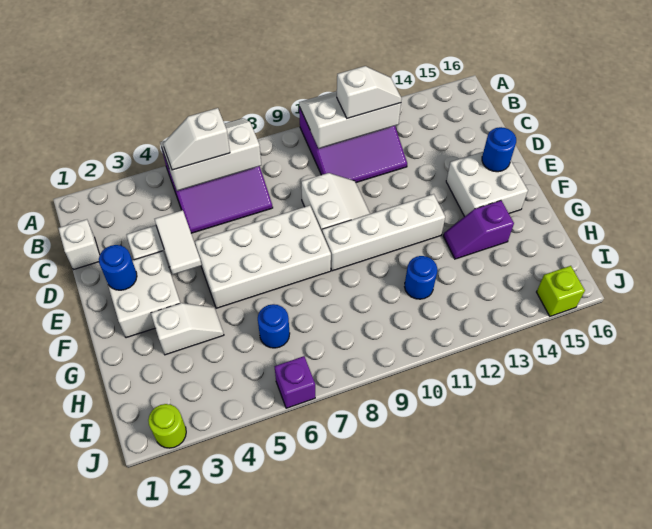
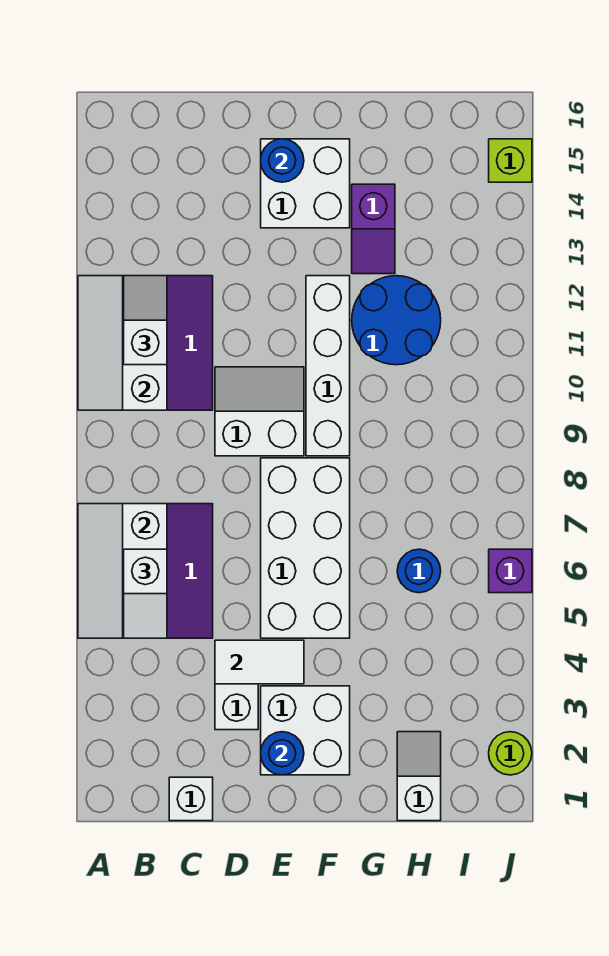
white slope G3:G4 level 1 top 3 -> white slope H1:H2 level 1 top 1
blue round brick H11 level 1 -> blue round brick G11:H12 level 1

